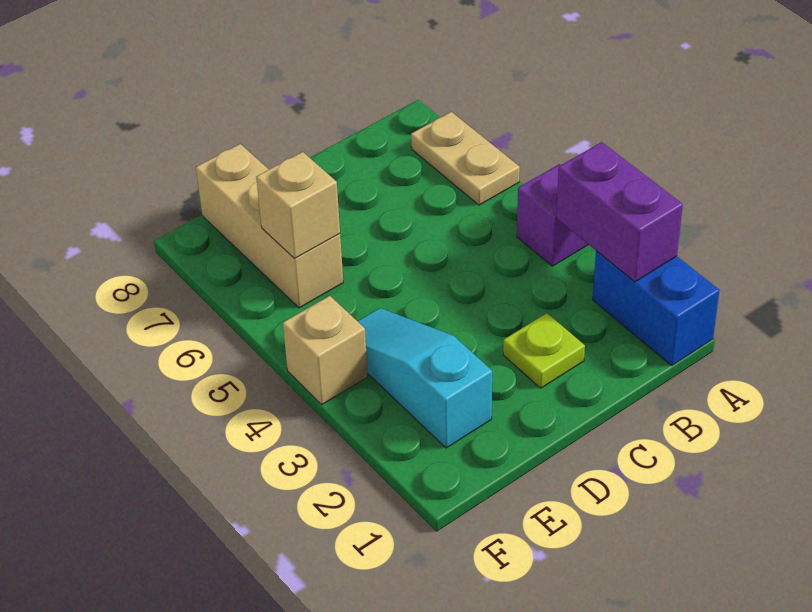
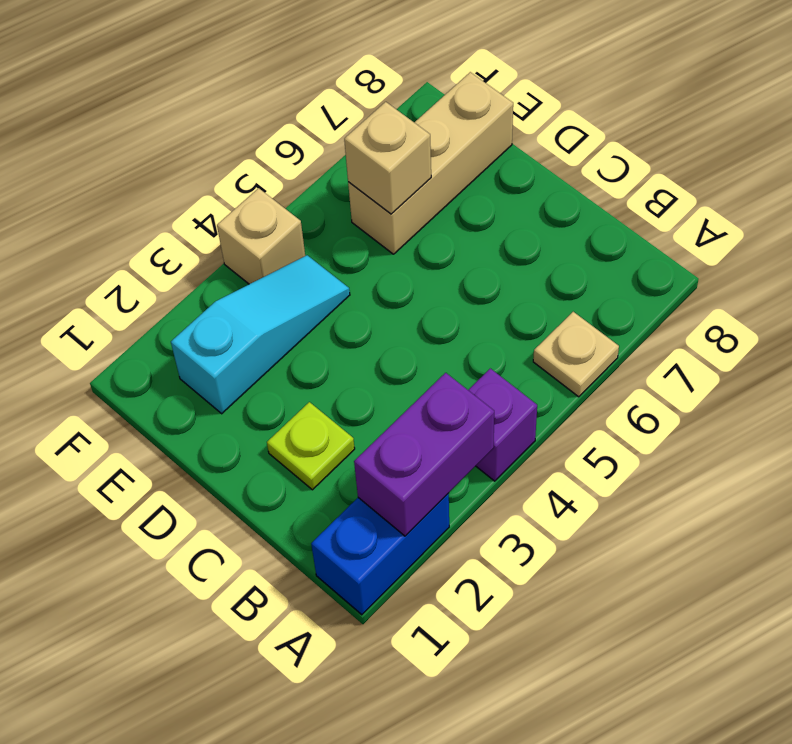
tan plate A6:A7 level 1 -> tan plate A6 level 1

